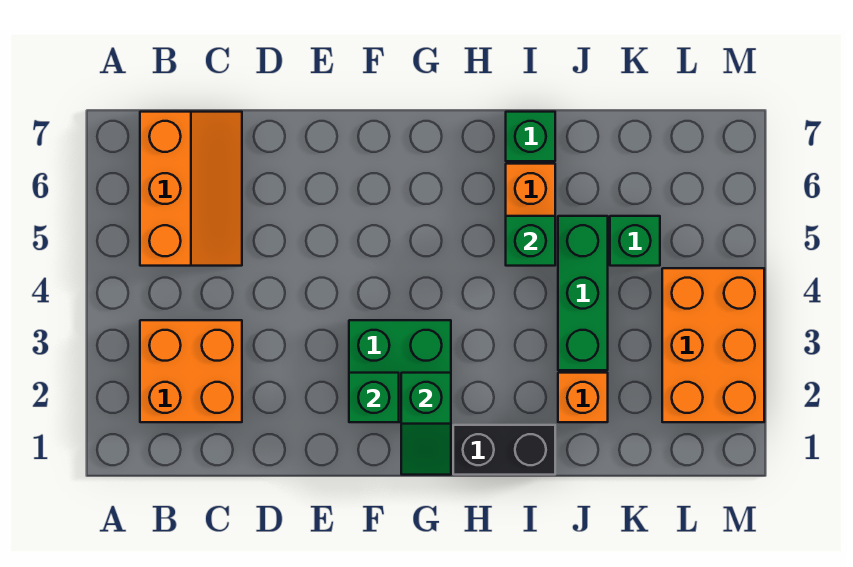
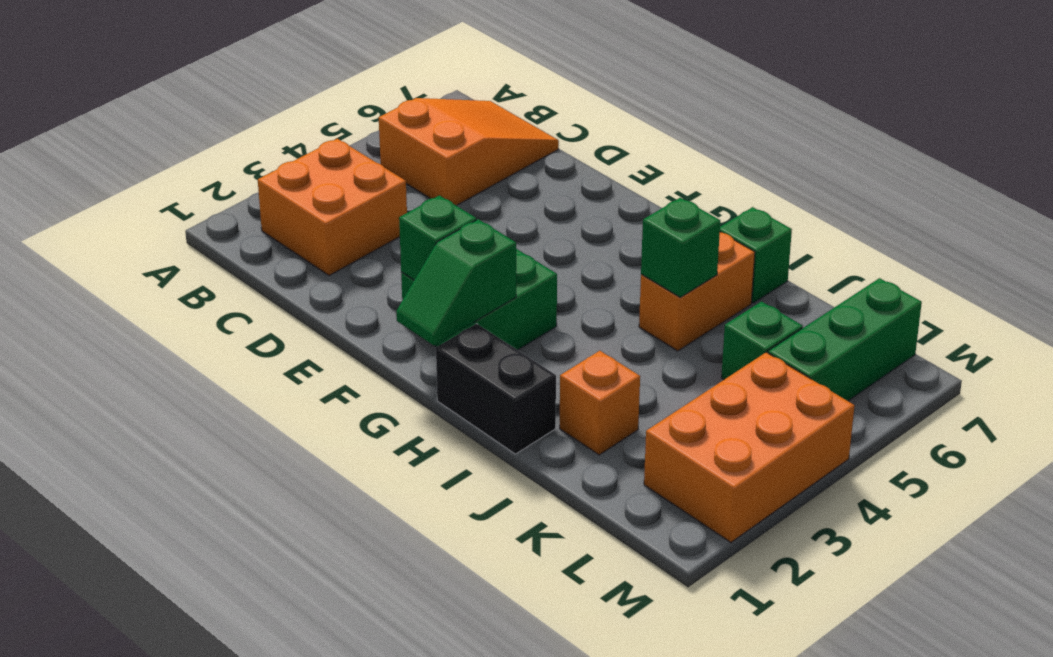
orange slope B5:C7 level 1 top B -> orange slope B5:C7 level 1 top 5
green brick J3:J5 level 1 -> green brick L5:L7 level 1

